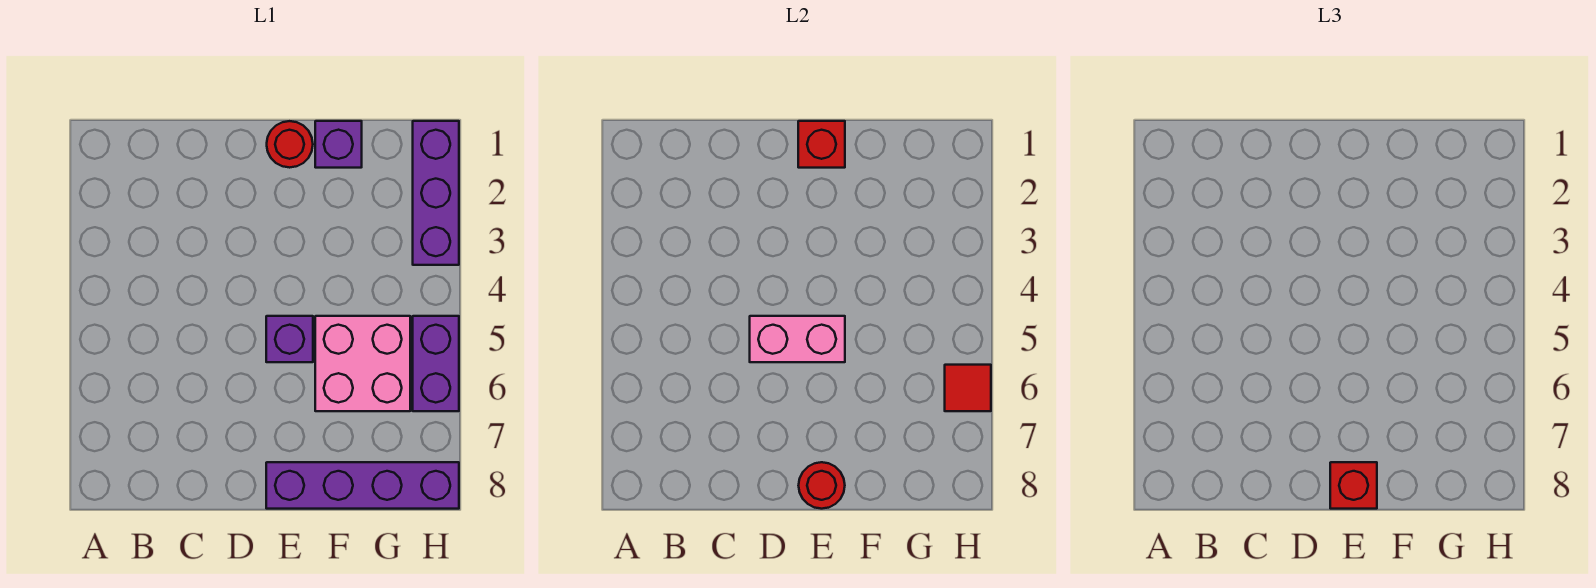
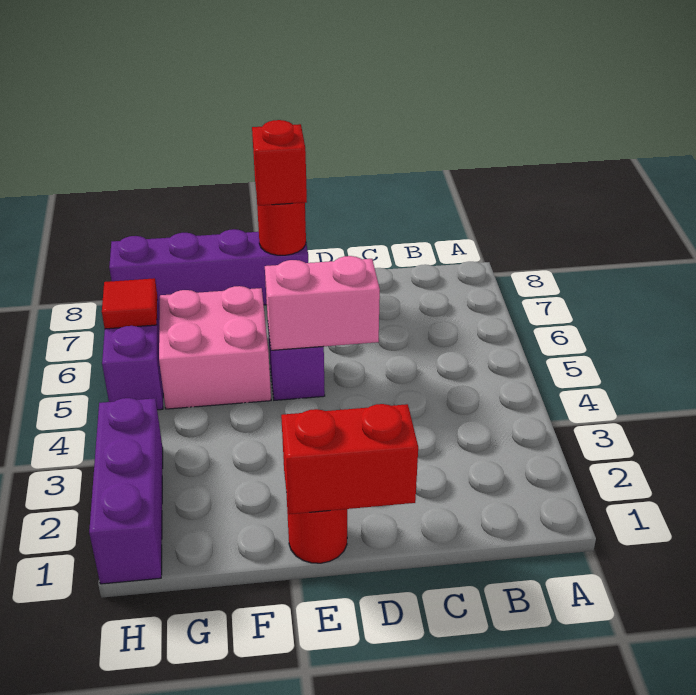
red brick E1 level 2 -> red brick D1:E1 level 2
purple brick F1 level 1 -> none

